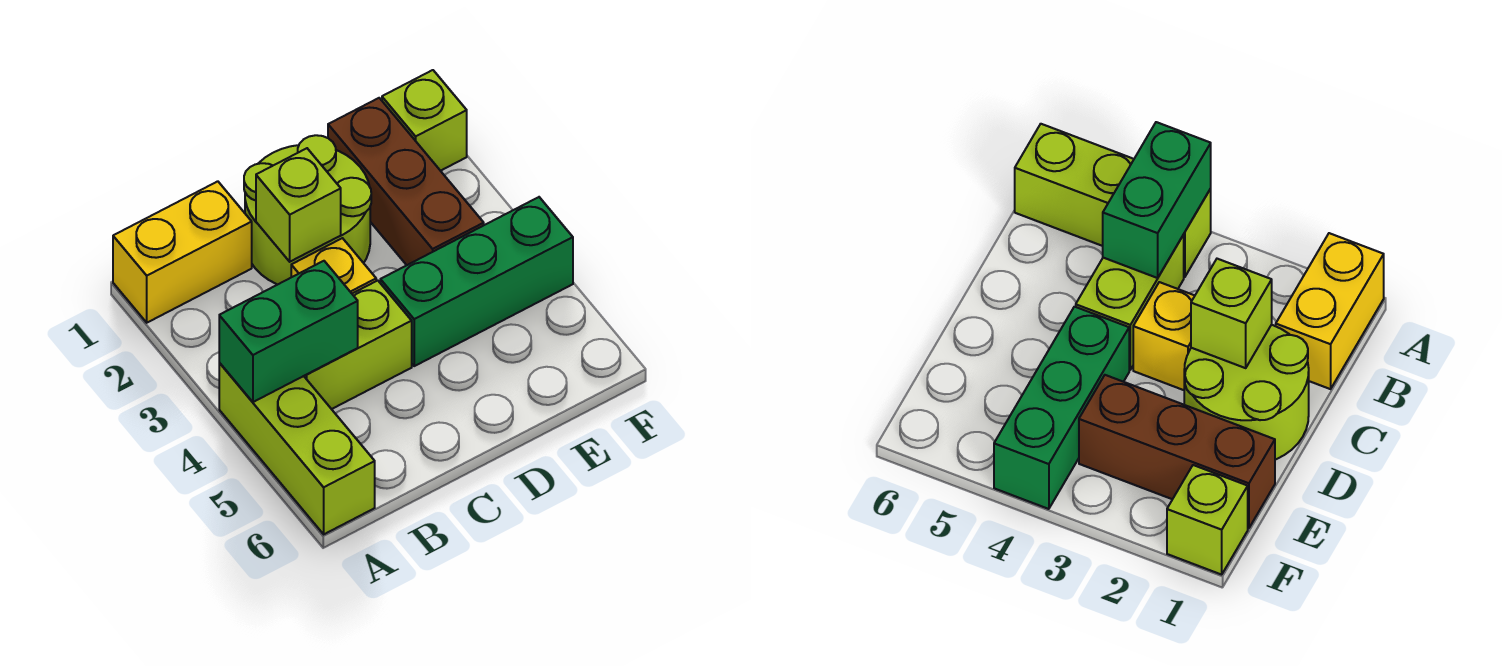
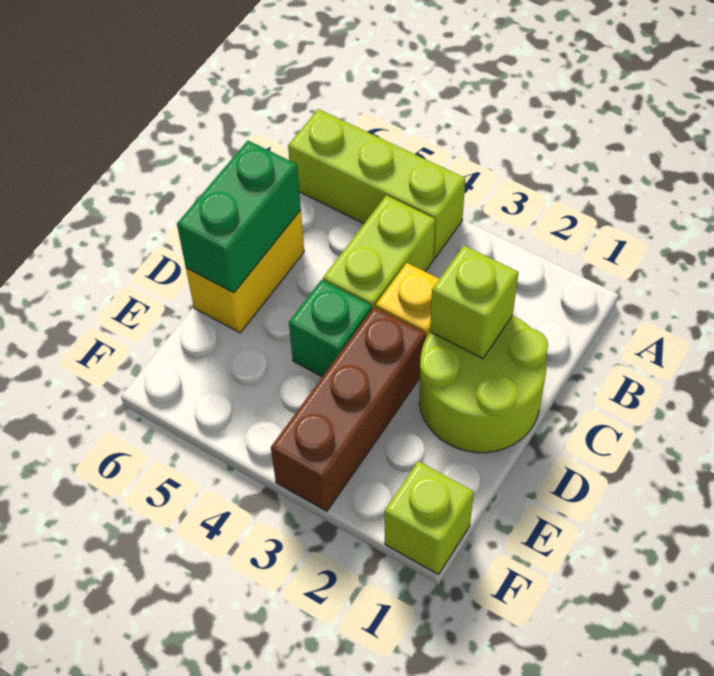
yellow brick A1:B1 level 1 -> yellow brick C6:D6 level 1
green brick A4:B4 level 2 -> green brick C6:D6 level 2
green brick D4:F4 level 1 -> green brick D4 level 1
brown brick E1:E3 level 1 -> brown brick D3:F3 level 1

